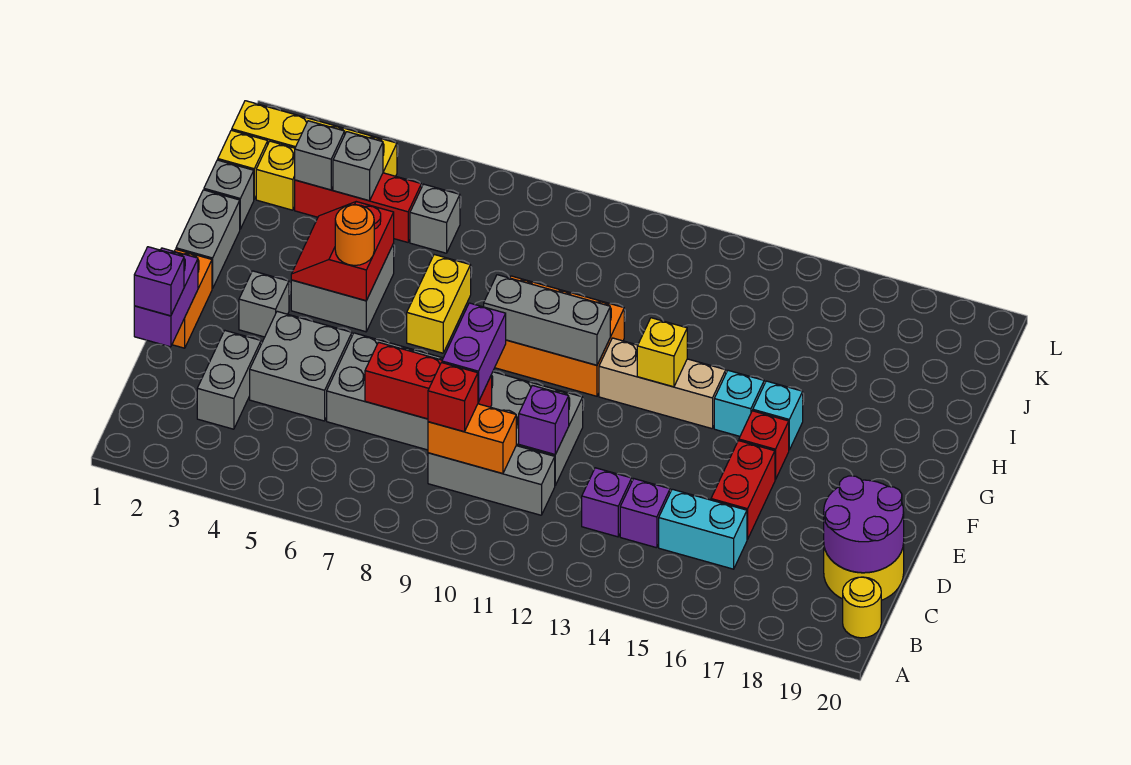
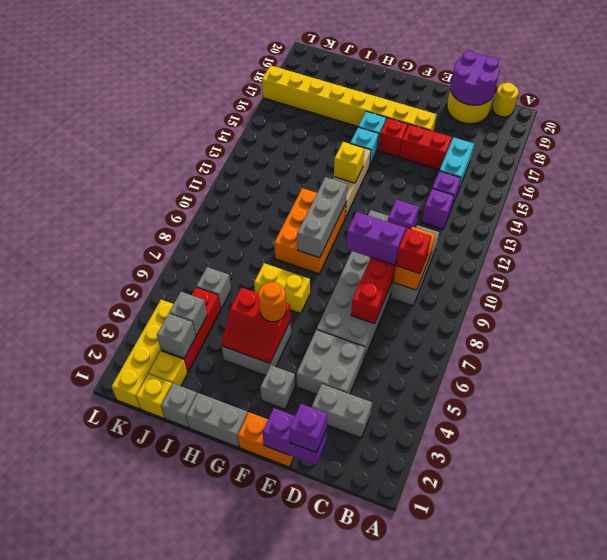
none -> yellow brick E17:L17 level 1

